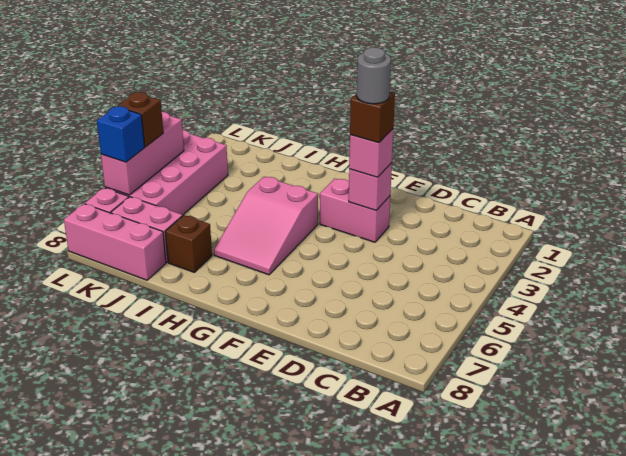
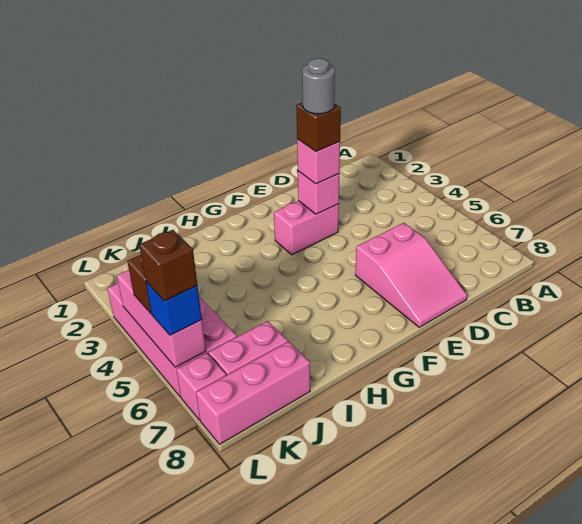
pink slope G4:H6 level 1 top 4 -> pink slope D6:E8 level 1 top 6
brown brick I7 level 1 -> brown brick L6 level 4

